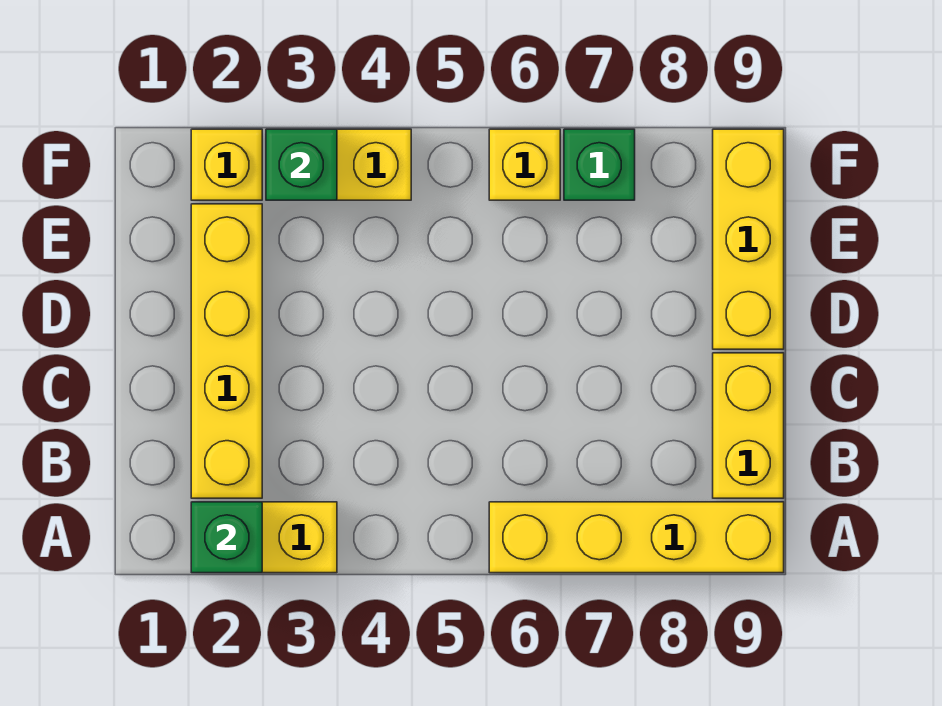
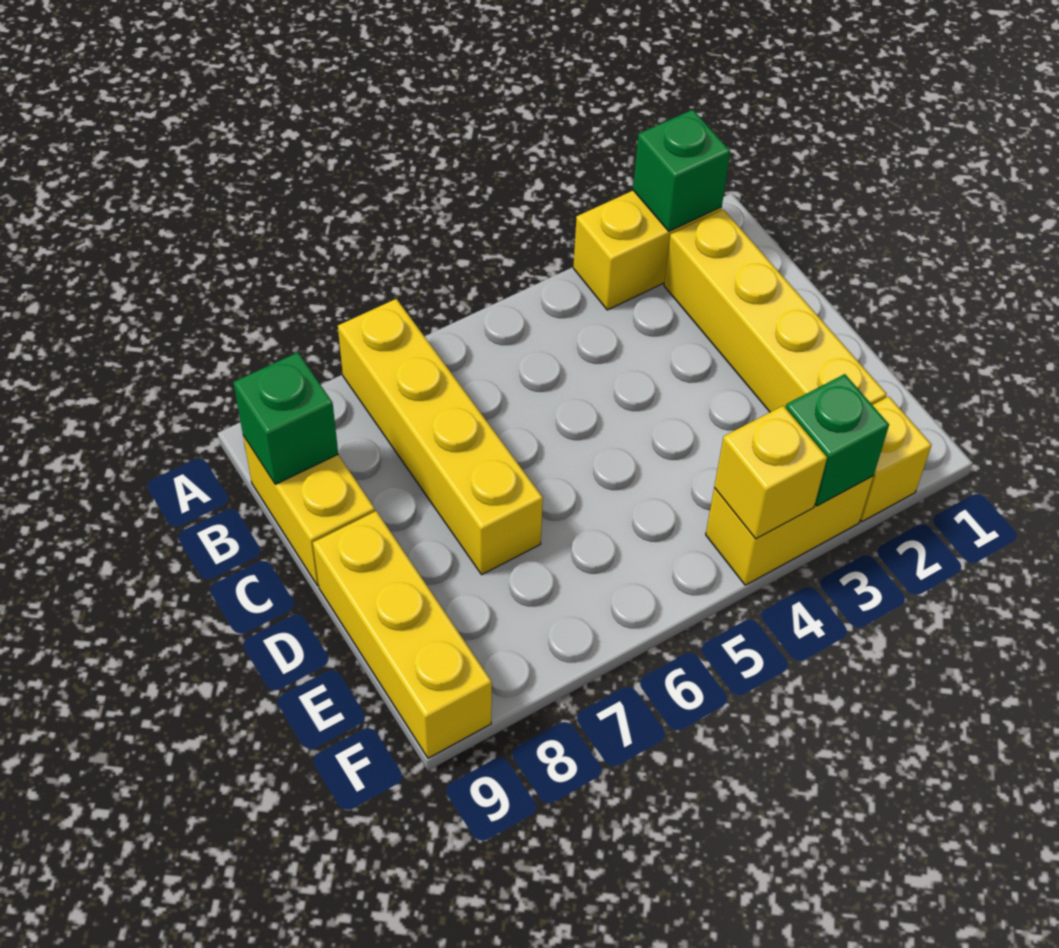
yellow brick A6:A9 level 1 -> yellow brick A7:D7 level 1
yellow brick F6 level 1 -> yellow brick F4 level 2
green brick F7 level 1 -> green brick B9 level 2

